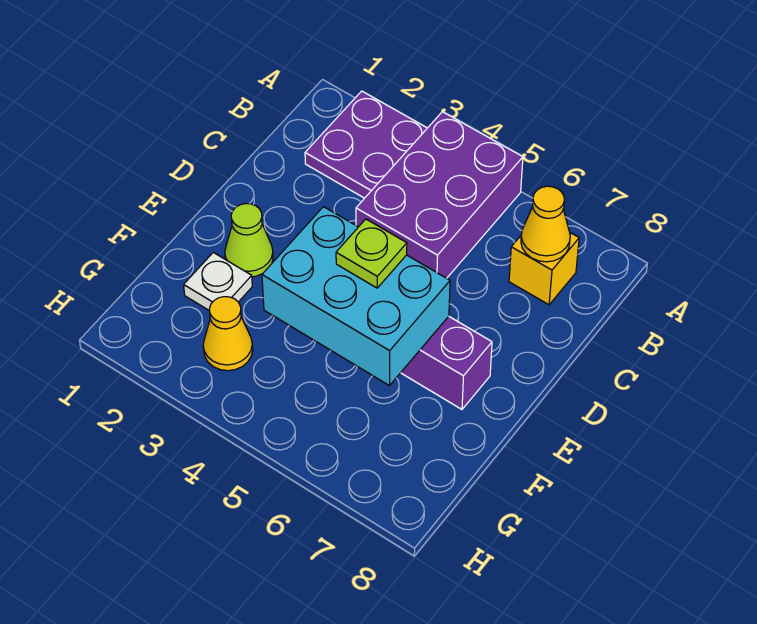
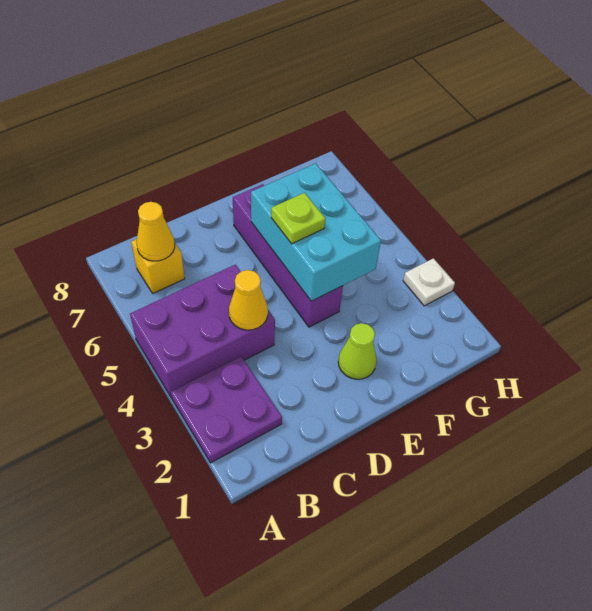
white plate F2 level 1 -> white plate H3 level 1
yellow cone G3 level 1 -> yellow cone C4 level 2

